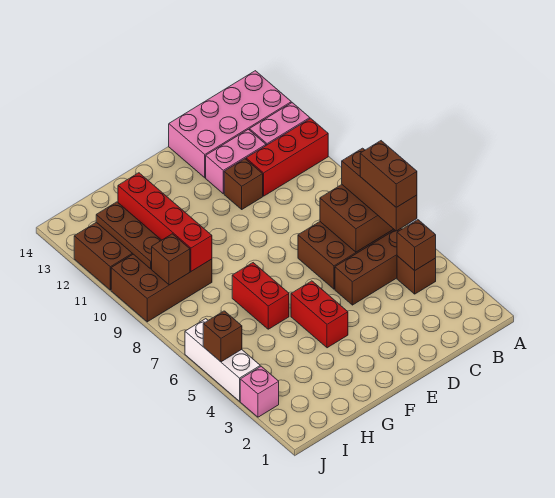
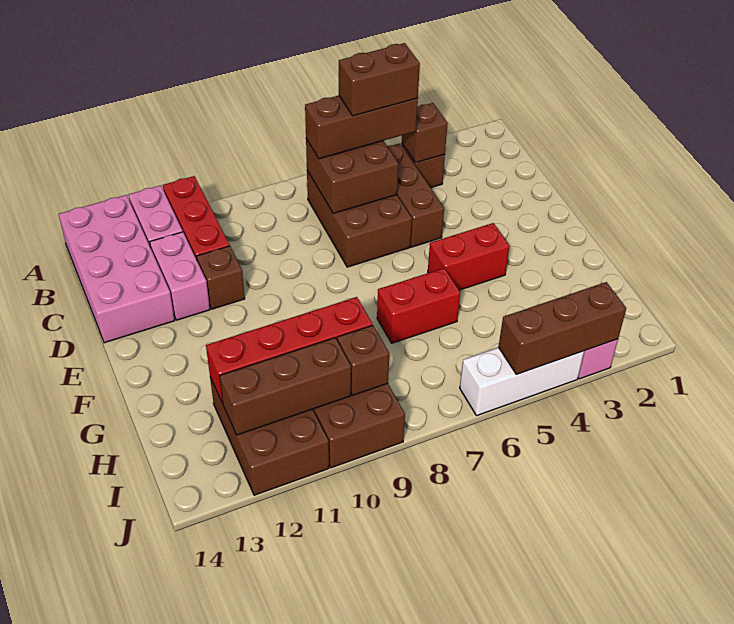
brown plate I10:I12 level 2 -> brown brick I10:I12 level 2
brown brick J5 level 2 -> brown brick J3:J5 level 2

